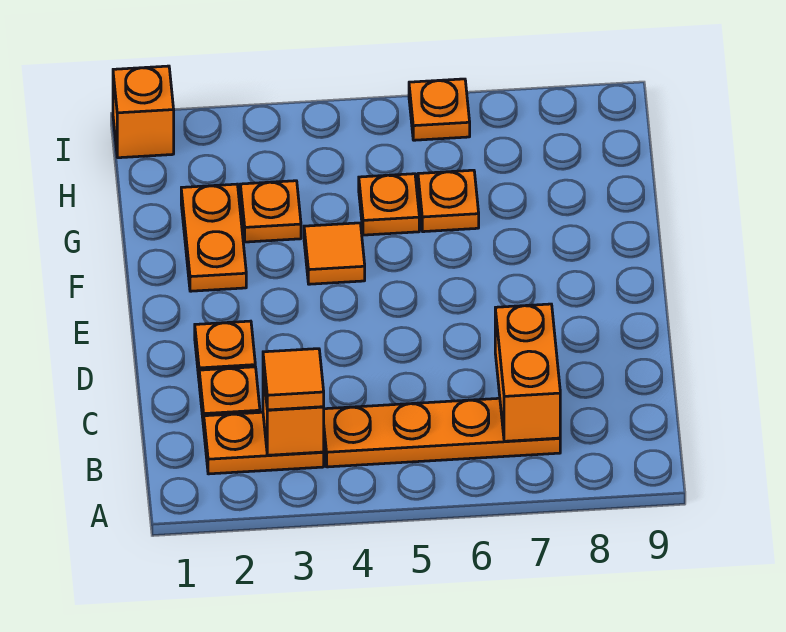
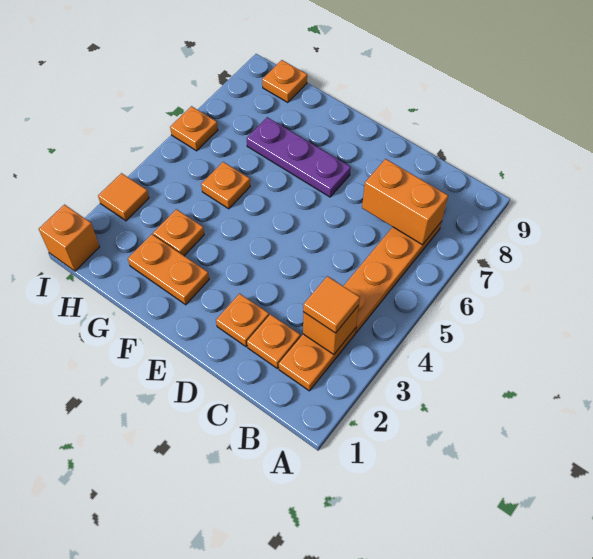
none -> purple plate E7:G7 level 1
orange tile F4 level 1 -> orange tile I3 level 1
orange plate G6 level 1 -> orange plate H9 level 1

